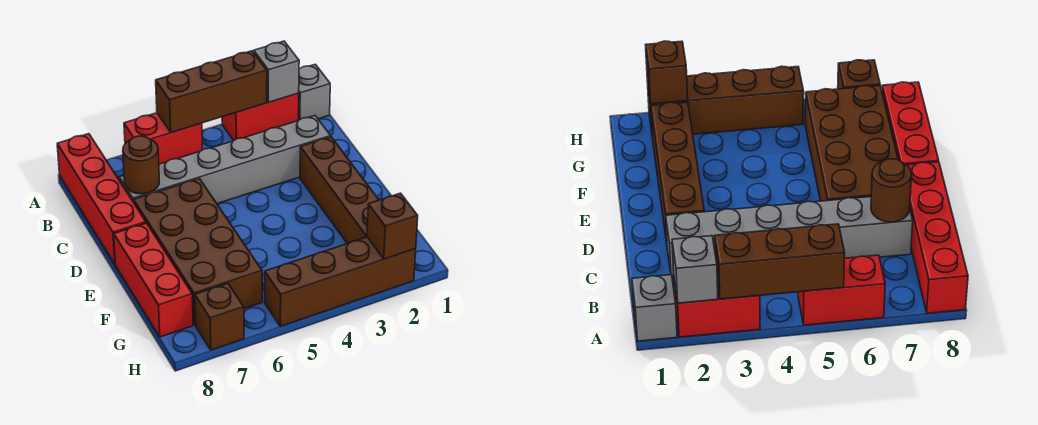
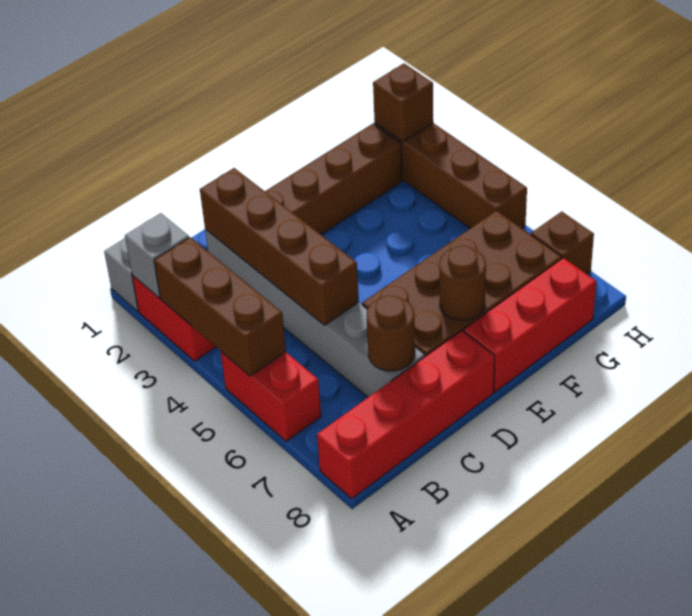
none -> brown brick C2:C5 level 2
none -> brown round brick E7 level 2

